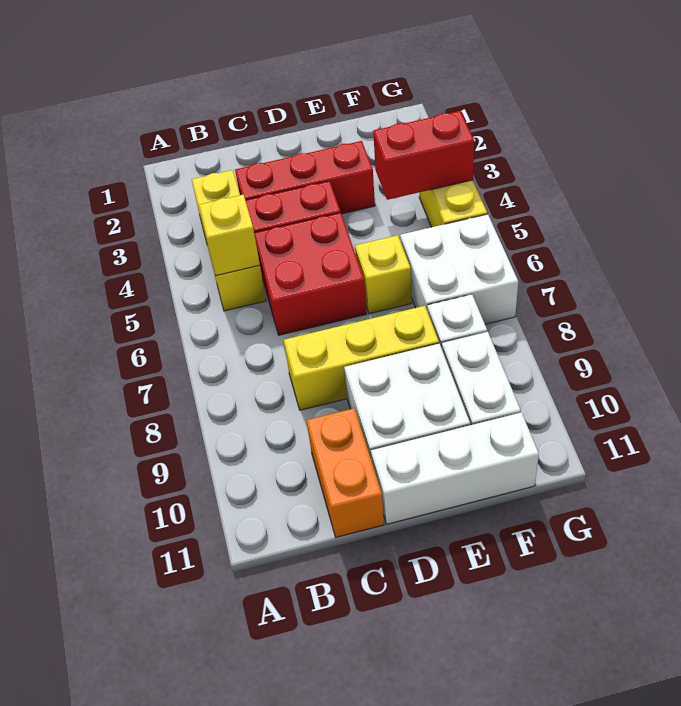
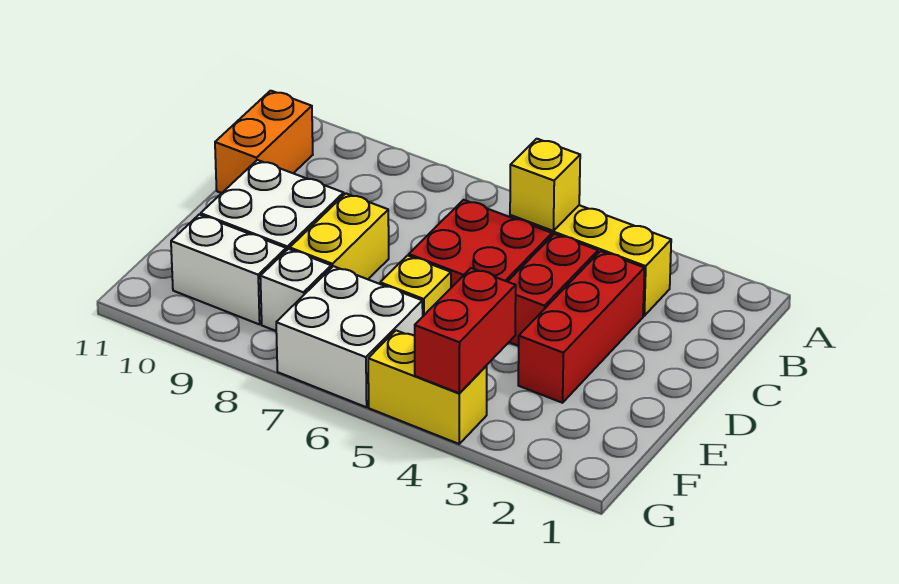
yellow brick C8:E8 level 1 -> yellow brick D8:E8 level 1
orange brick C10:C11 level 1 -> orange brick B11:C11 level 1
white brick D11:F11 level 1 -> none

